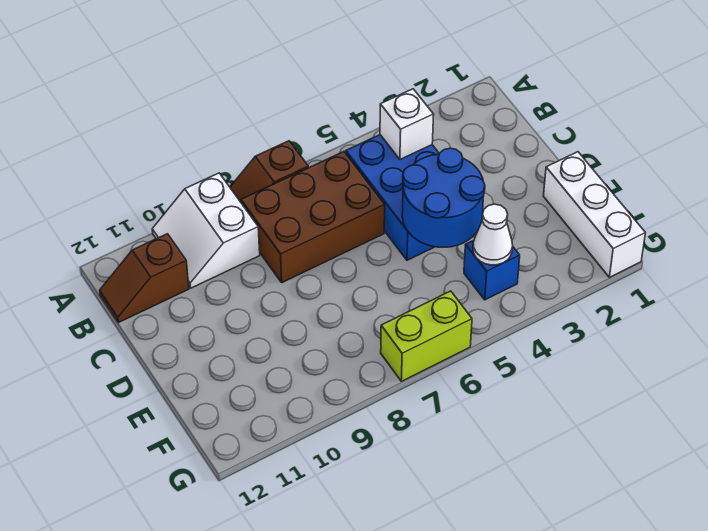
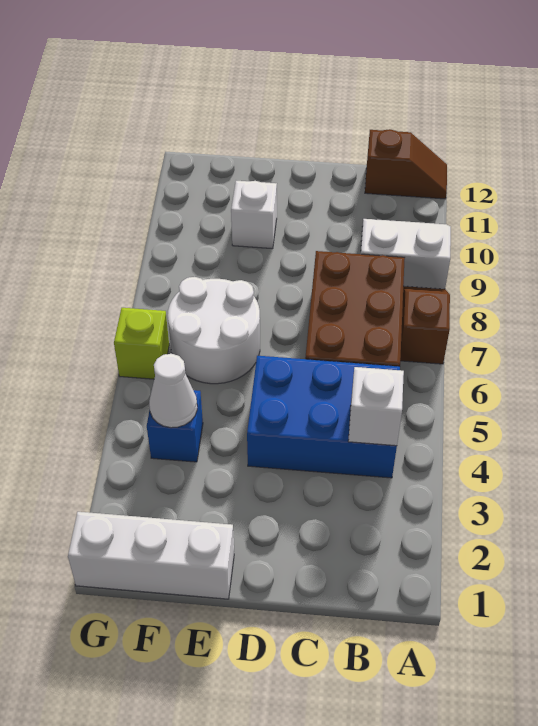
brown slope B11:B12 level 1 top 11 -> brown slope A12:B12 level 1 top B
blue round brick D4:E5 level 2 -> none
none -> white round brick E6:F7 level 1
none -> white brick E10 level 1
lime brick G6:G7 level 1 -> lime brick G6 level 1

